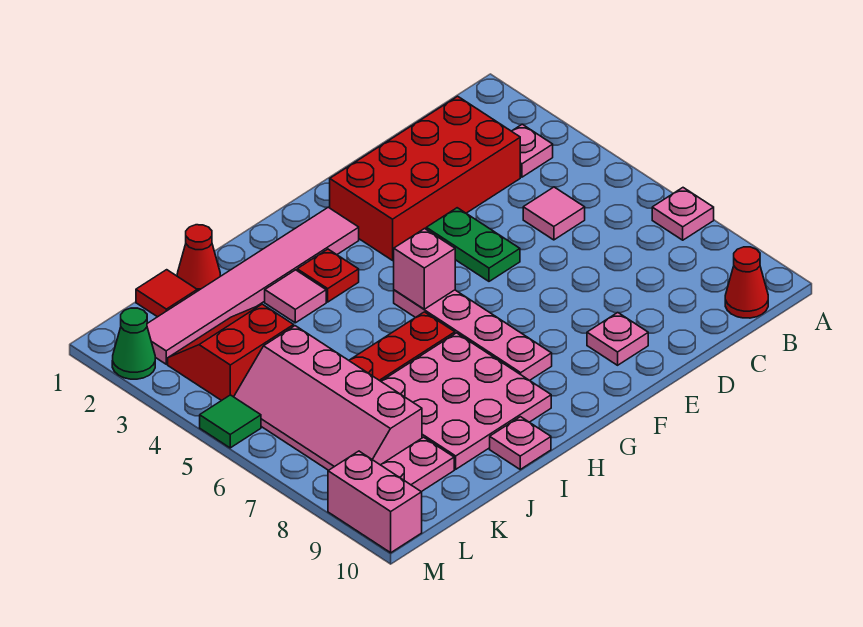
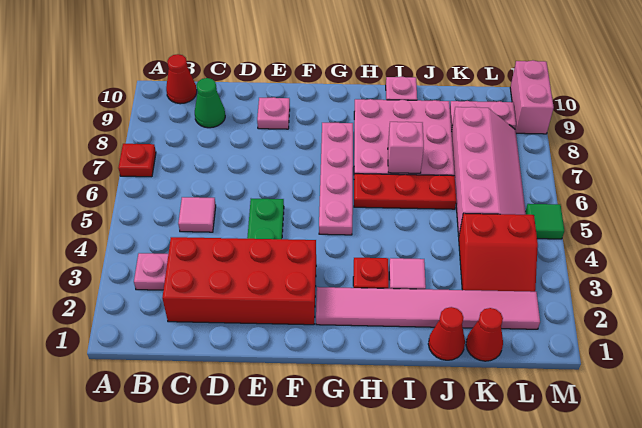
pink plate A7 level 1 -> red plate A7 level 1
pink brick G5 level 2 -> pink brick I7 level 2
red tile K1 level 1 -> red cone K1 level 1
green cone M2 level 1 -> green cone C9 level 1

